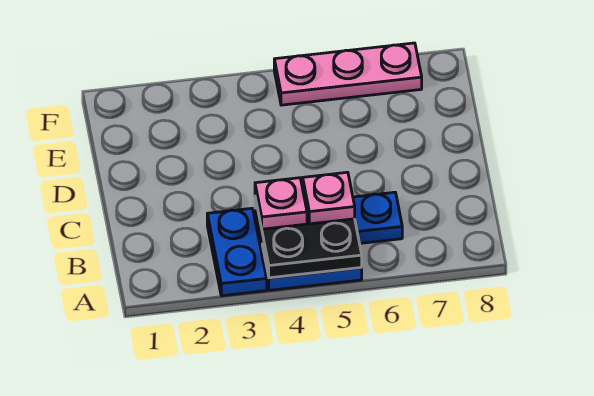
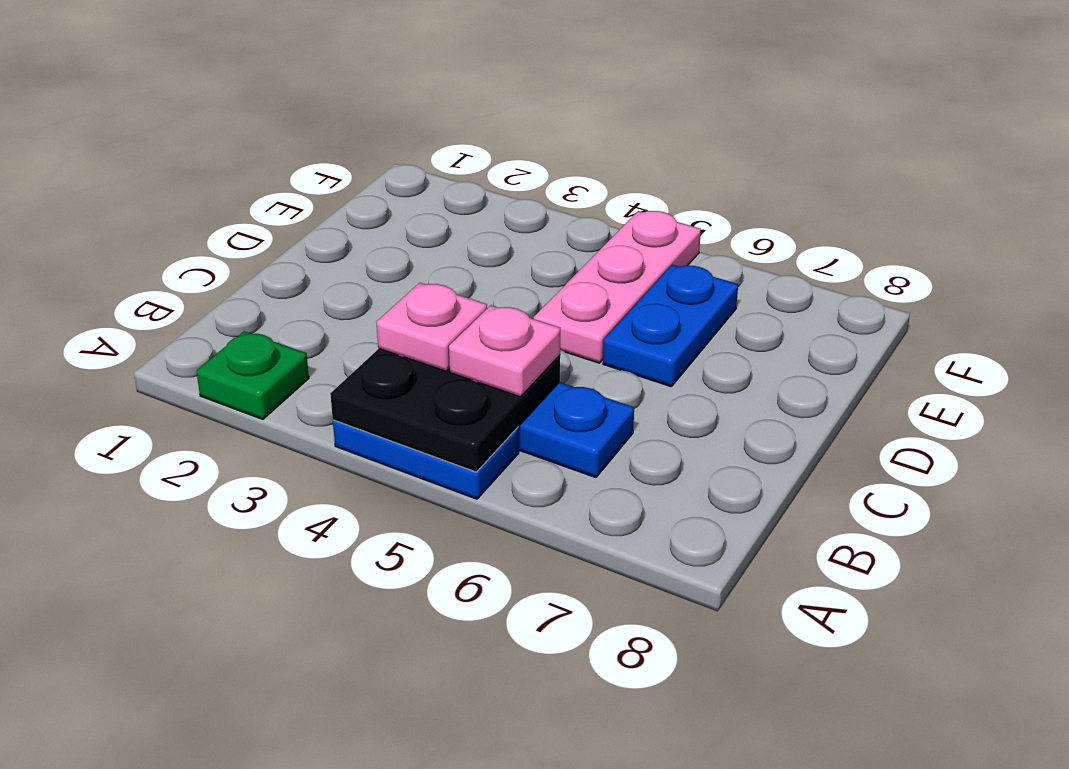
none -> green plate A2 level 1
blue plate A3:B3 level 1 -> blue plate D6:E6 level 1
pink plate F5:F7 level 1 -> pink plate D5:F5 level 1

